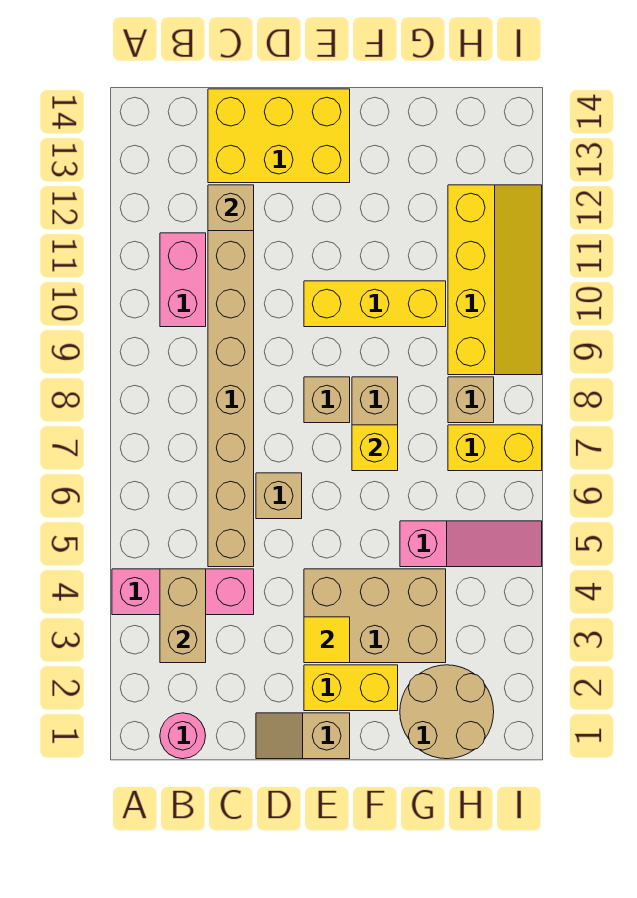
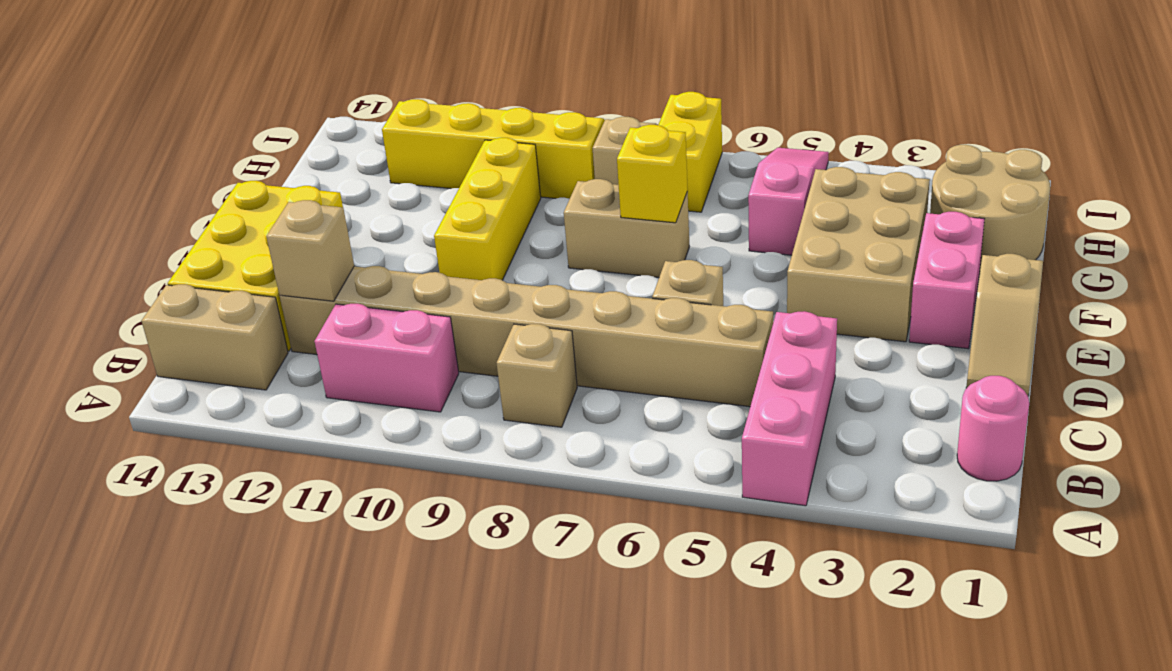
tan brick B3:B4 level 2 -> tan brick B13:B14 level 1
yellow brick E2:F2 level 1 -> pink brick E2:F2 level 1
yellow tile E3 level 2 -> none
tan brick E8 level 1 -> tan brick B8 level 1

